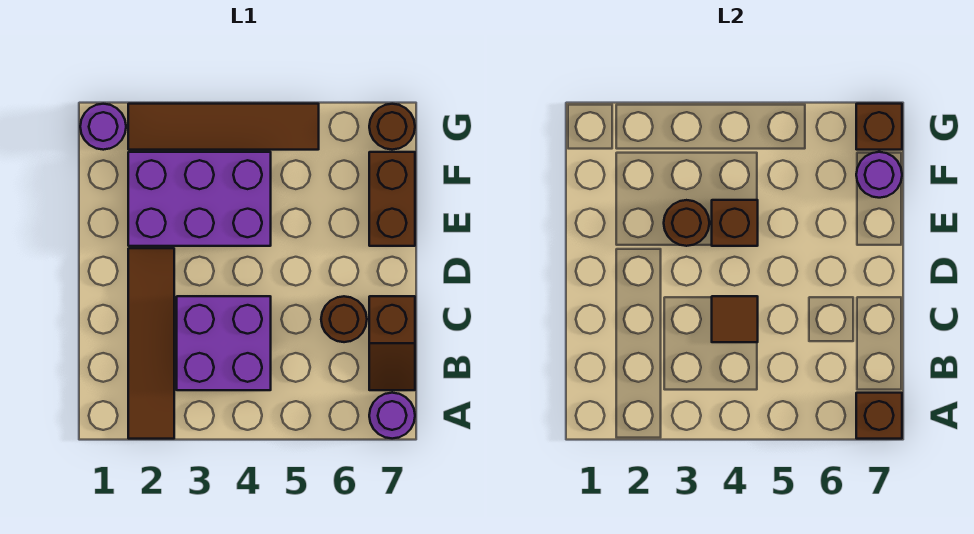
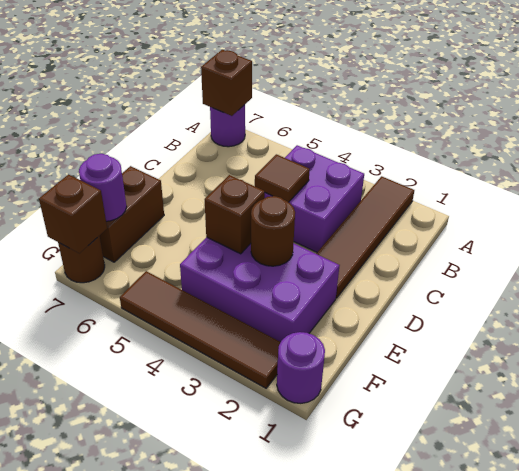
brown slope B7:C7 level 1 top C -> none
brown round brick C6 level 1 -> none

